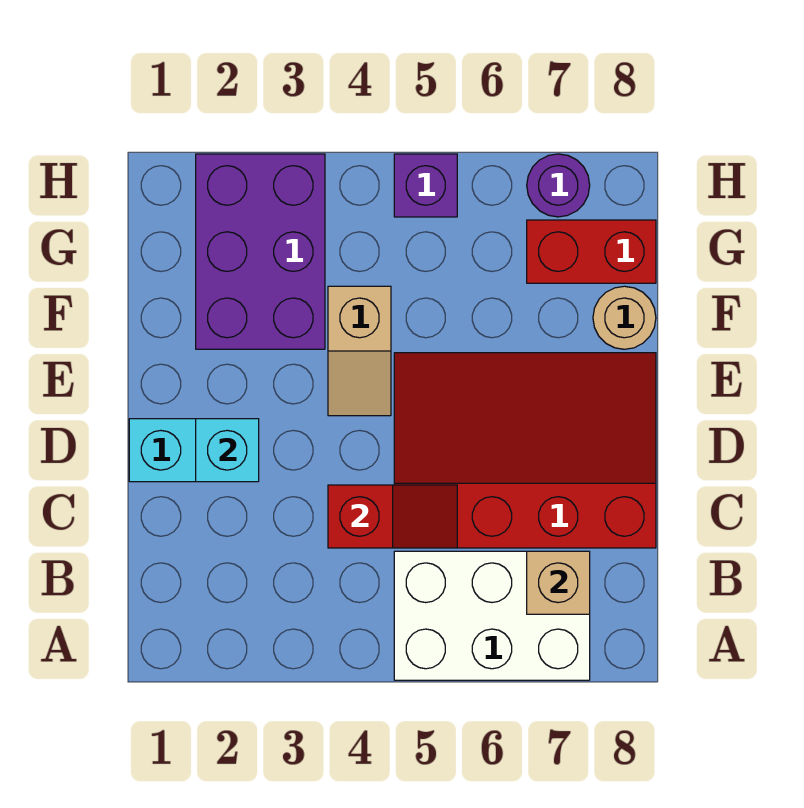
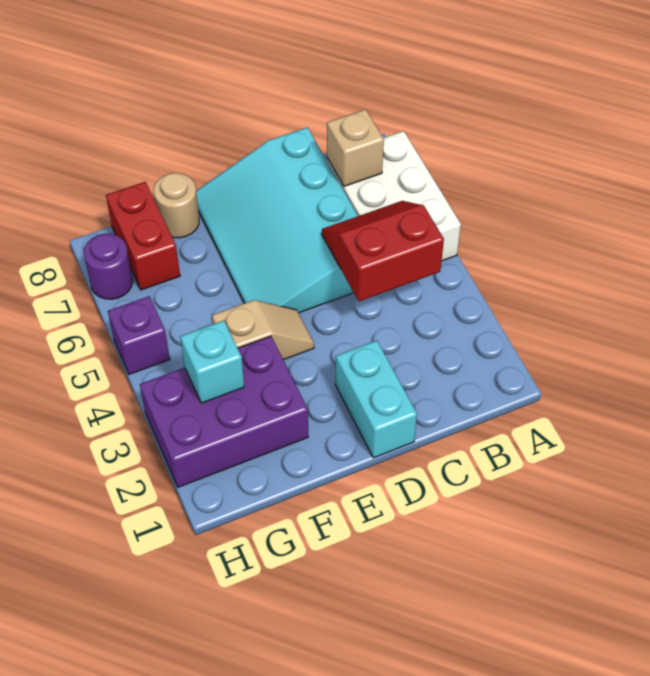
red slope C4:C5 level 2 top 4 -> red slope B4:C5 level 2 top 4
red slope C5:E8 level 1 top C -> cyan slope C5:E8 level 1 top C
cyan brick D2 level 2 -> cyan brick G3 level 2

